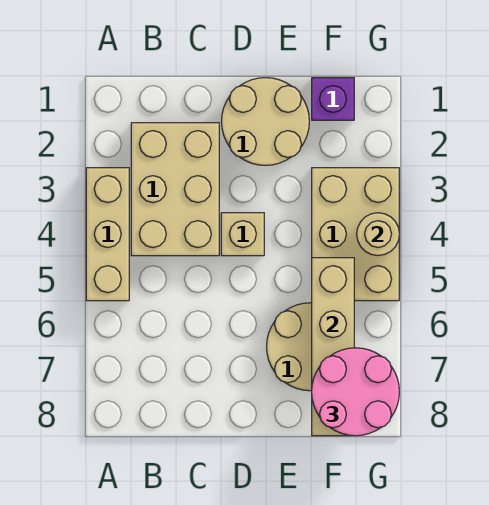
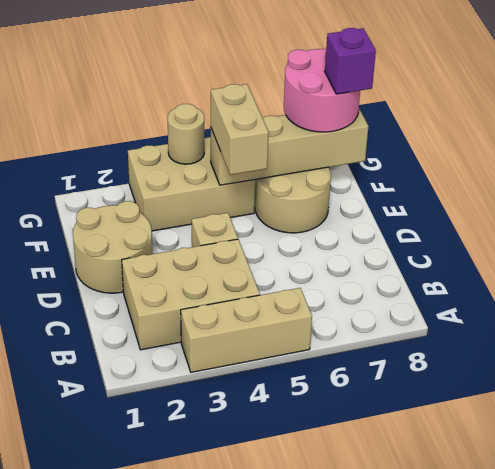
none -> tan brick E5:F5 level 3
purple brick F1 level 1 -> purple brick F8 level 4

